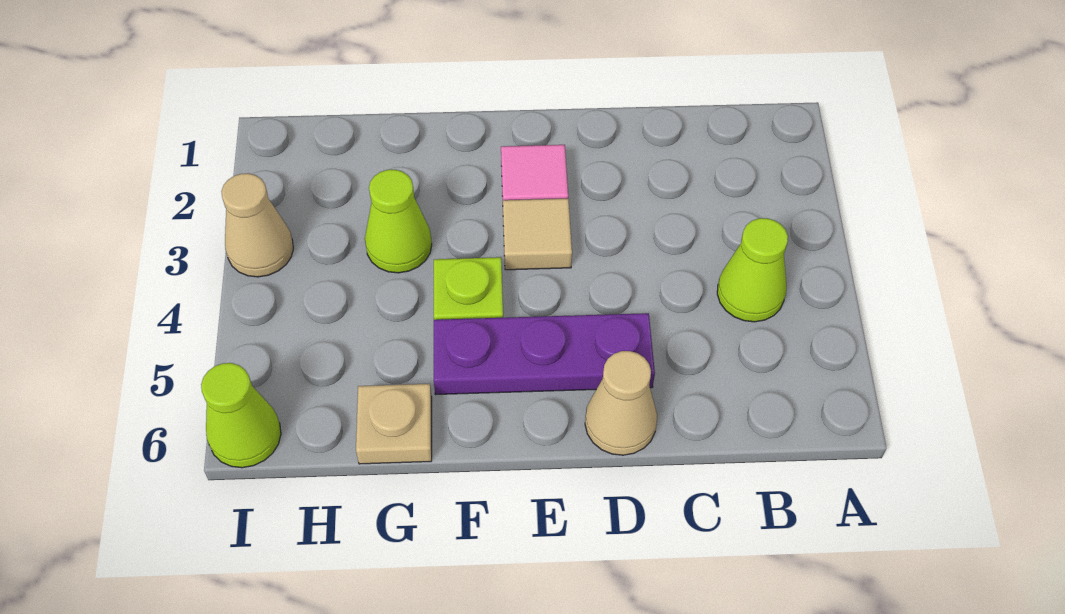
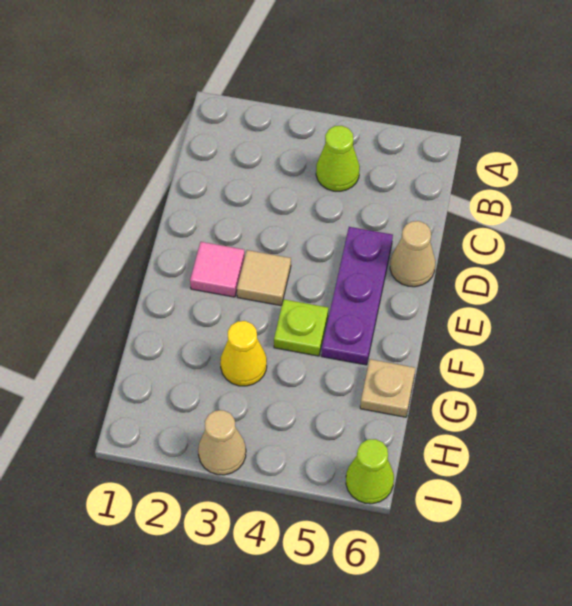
lime cone G3 level 1 -> yellow cone G3 level 1

